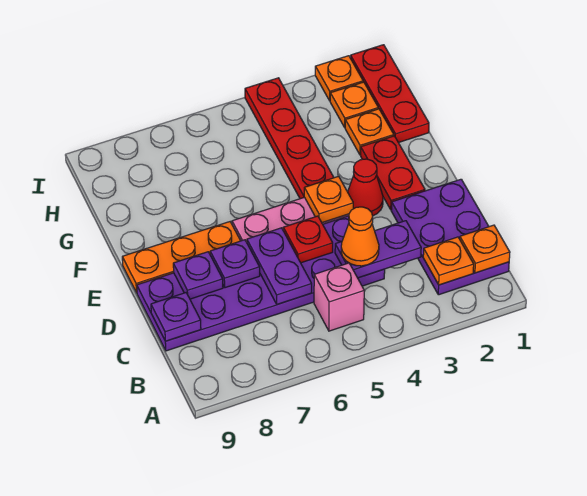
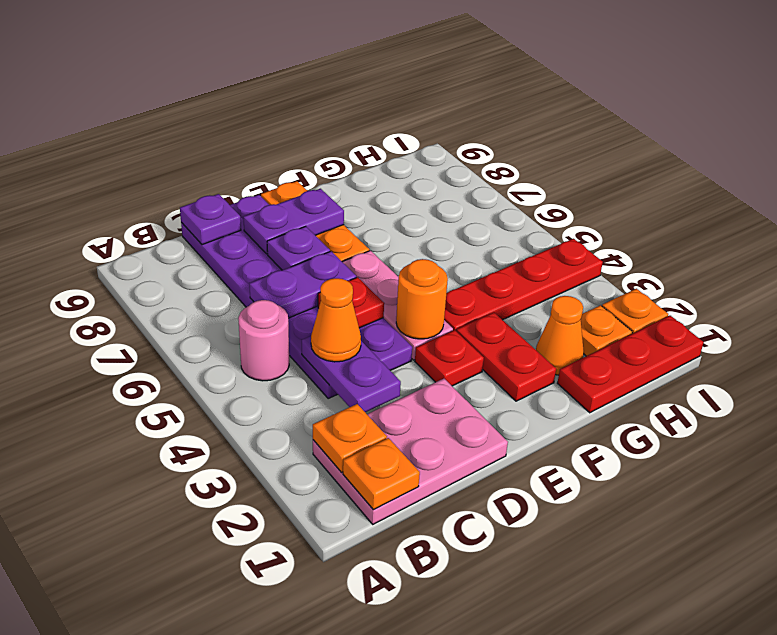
purple plate B1:D2 level 1 -> pink plate B1:D2 level 1
pink brick B5 level 1 -> pink round brick B5 level 1
purple plate D8 level 2 -> purple plate D8:E8 level 2
red plate E2:F2 level 1 -> red plate F2:F3 level 1
red cone E3 level 1 -> red plate E3 level 1
orange plate E4 level 2 -> orange round brick E4 level 2
orange plate G2 level 1 -> orange cone G2 level 1

